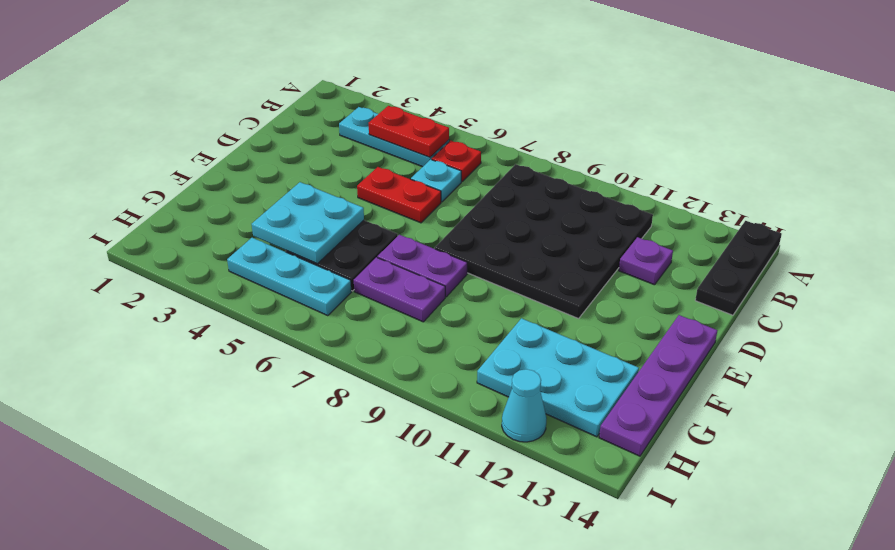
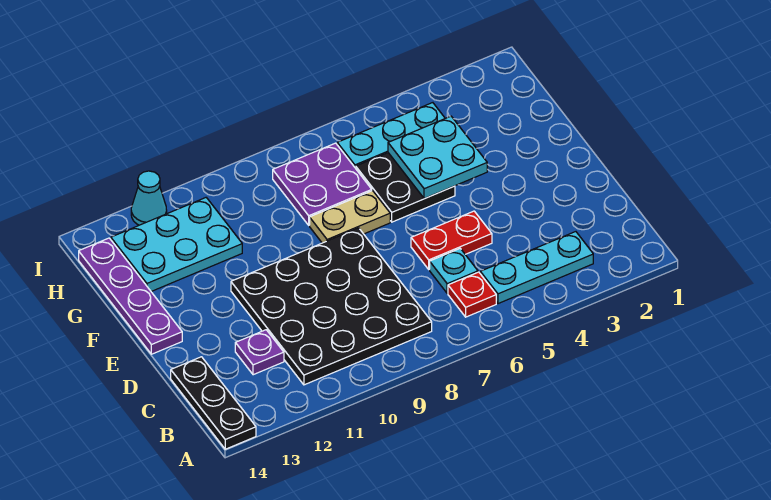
red plate B4:B5 level 2 -> none
purple plate F7:F8 level 1 -> tan plate F7:F8 level 1
purple plate G7:G8 level 1 -> purple plate G7:H8 level 1

